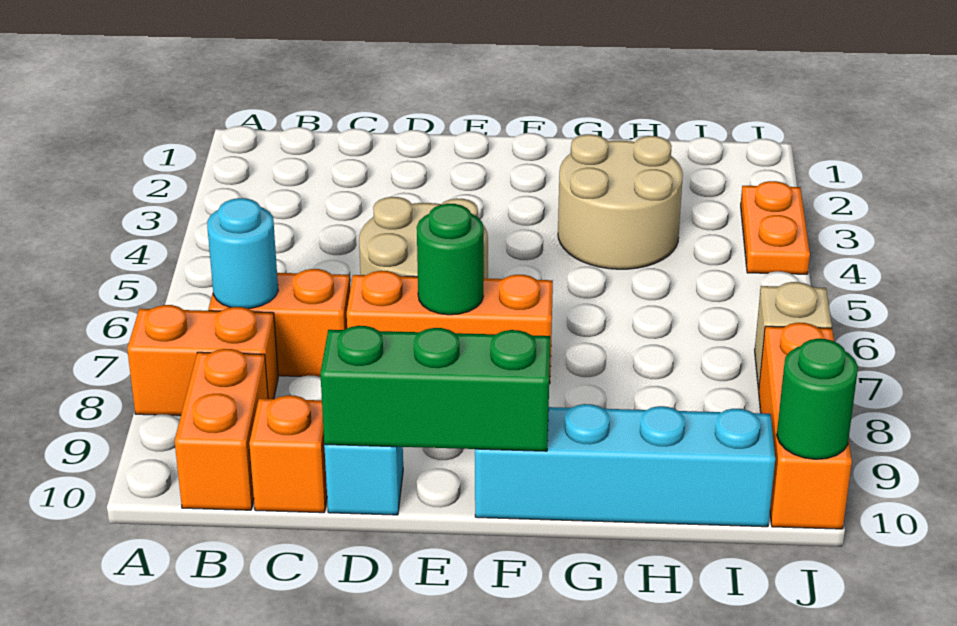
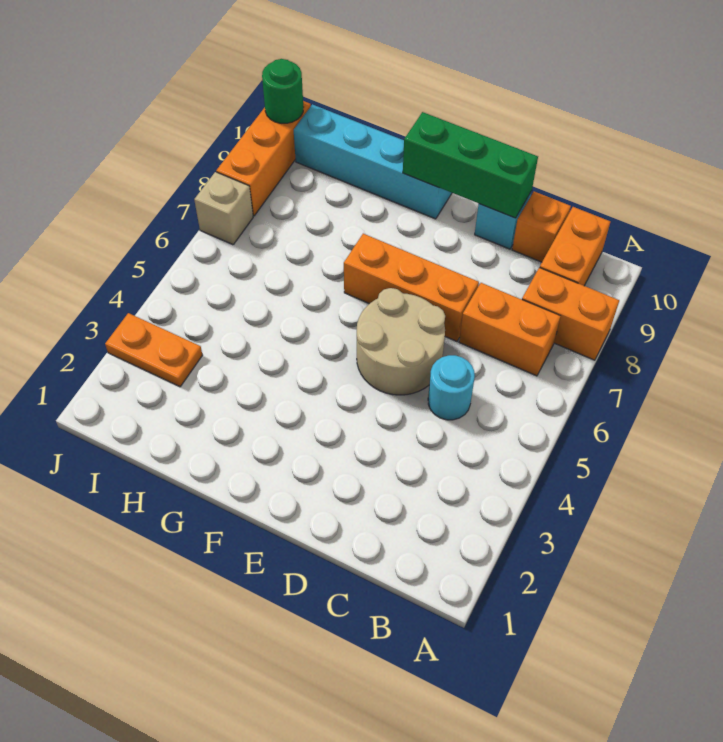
cyan round brick B7 level 2 -> cyan round brick C5 level 1
green round brick E7 level 2 -> none
tan round brick G3:H4 level 1 -> none
orange plate J3:J4 level 1 -> orange plate I3:J3 level 1

